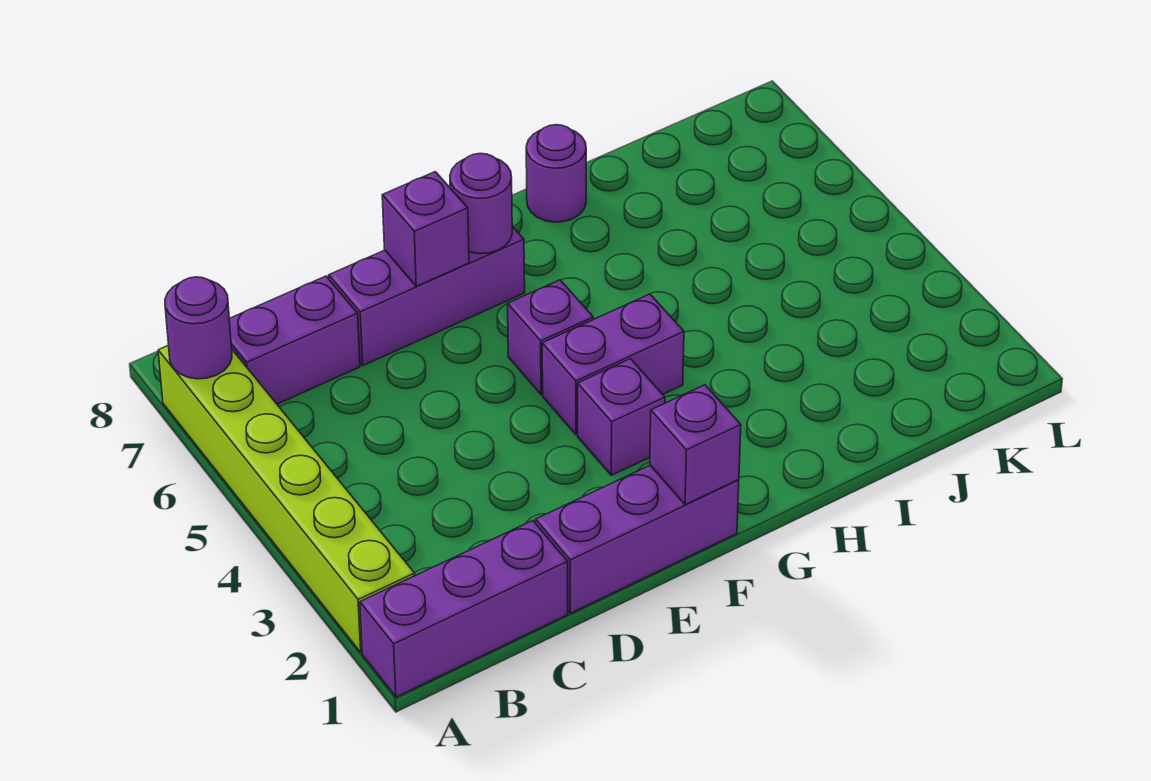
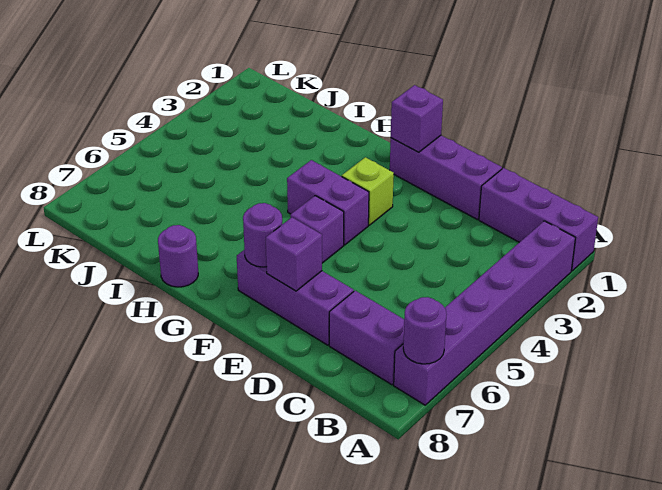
lime brick A2:A7 level 1 -> purple brick A2:A7 level 1
purple brick F3 level 1 -> lime brick F3 level 1

